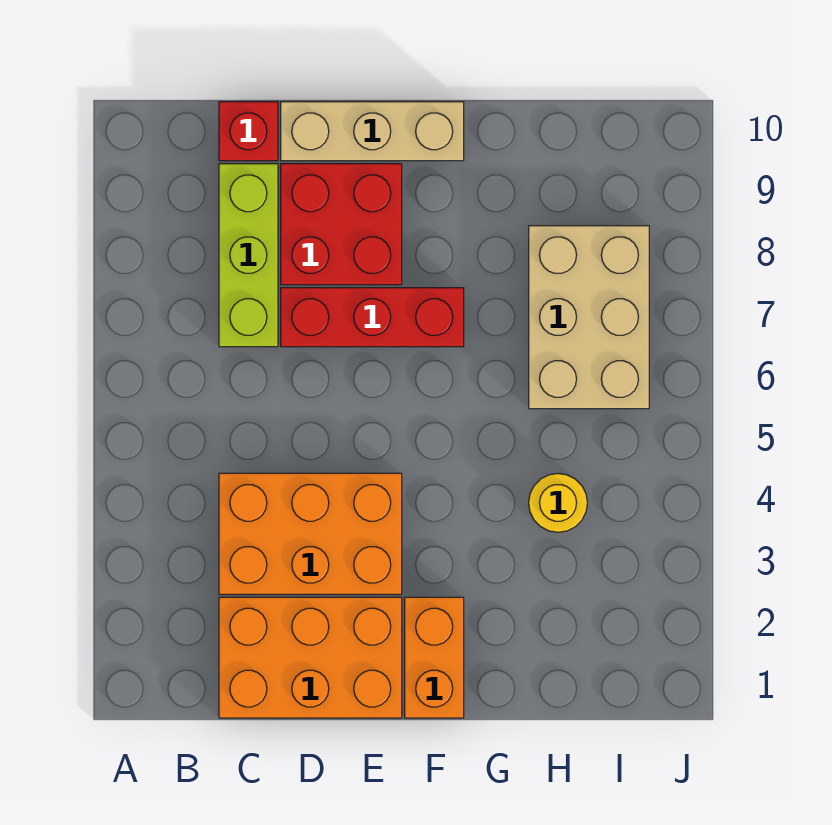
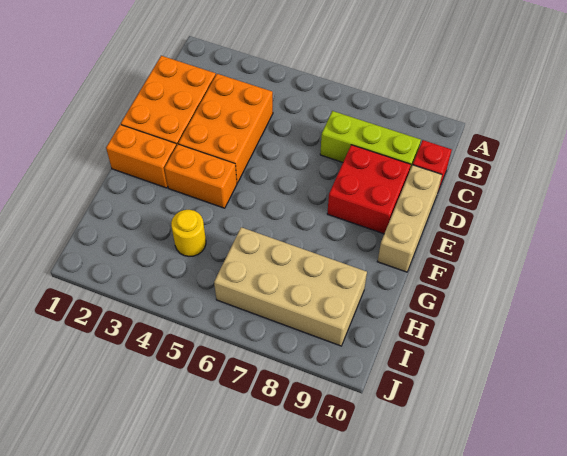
red brick D7:F7 level 1 -> none
none -> orange brick F3:F4 level 1
tan brick H6:I8 level 1 -> tan brick H6:I9 level 1

